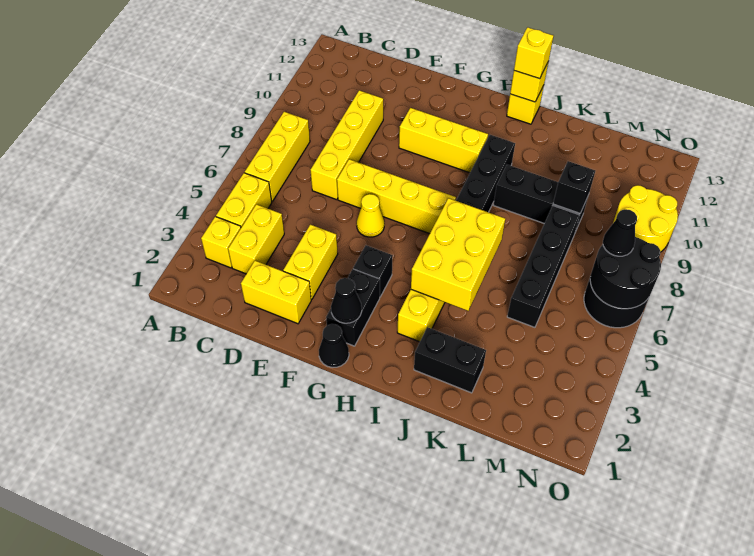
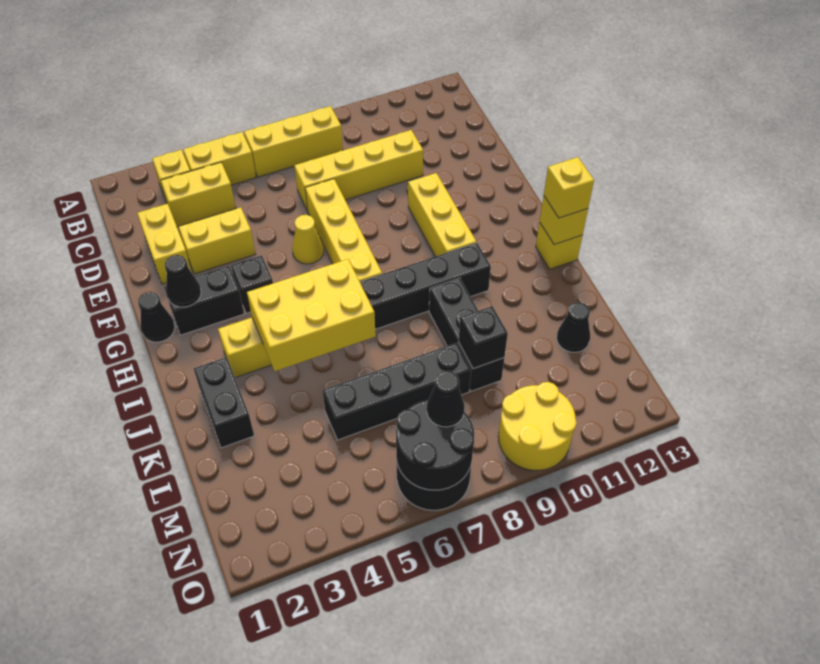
none -> black cone L12 level 1

